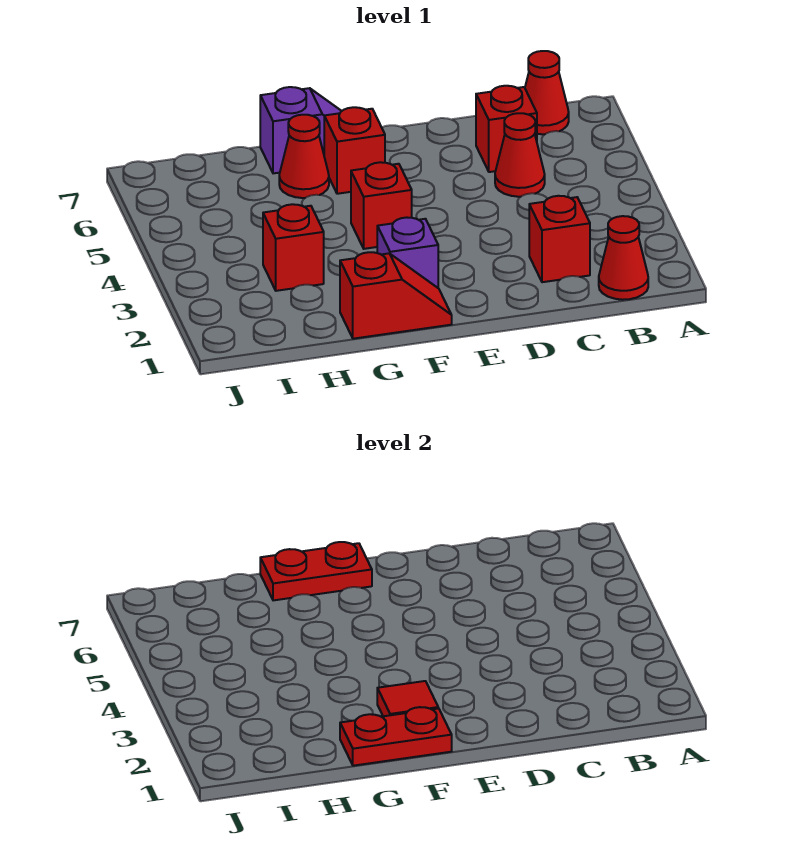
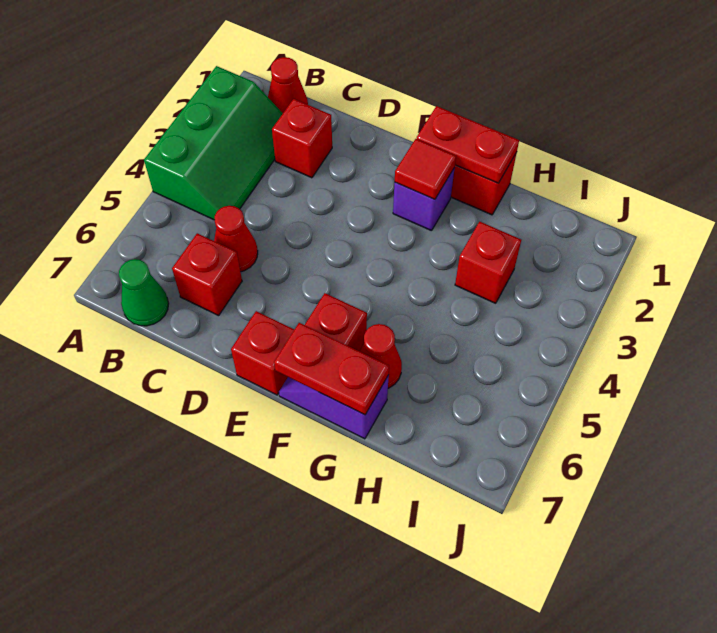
none -> green slope A2:B4 level 1 top A
red cone B7 level 1 -> green cone B7 level 1
red brick F4 level 1 -> red brick E7 level 1

